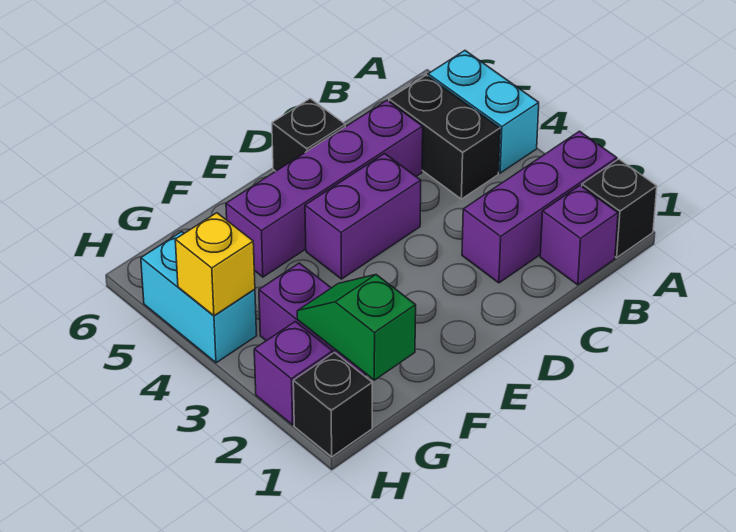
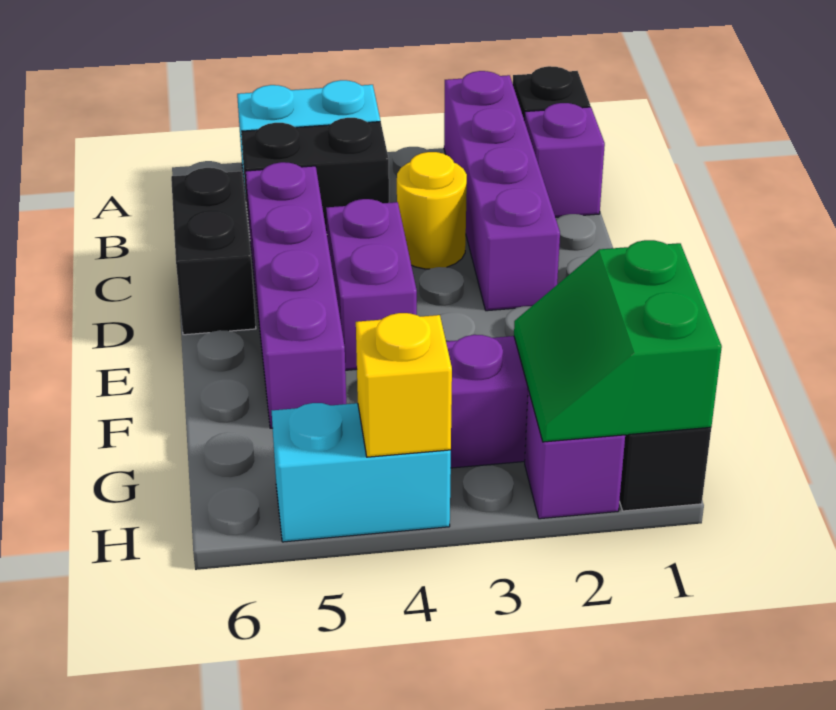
purple brick A2:C2 level 1 -> purple brick A2:D2 level 1
none -> yellow round brick C3 level 1
black brick D6 level 1 -> black brick C6:D6 level 1
green slope G1:G2 level 2 top 1 -> green slope G1:H2 level 2 top 1

